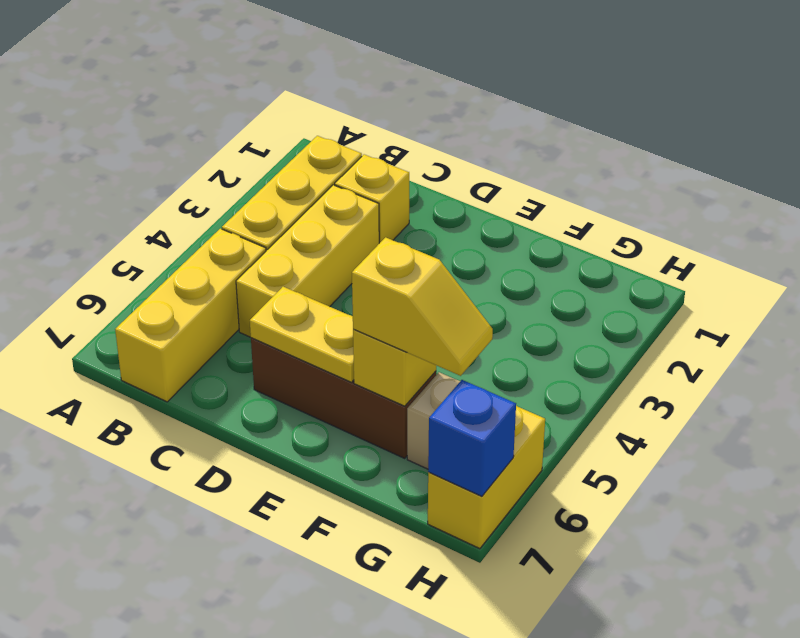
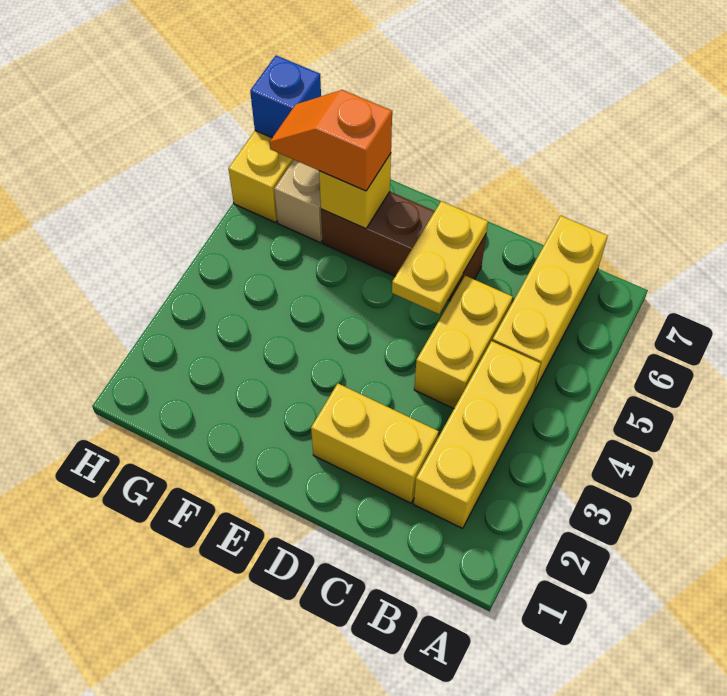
yellow brick C2 level 1 -> yellow brick C2:D2 level 1
yellow brick C3:C5 level 1 -> yellow brick C4:C5 level 1
yellow plate D6:E6 level 2 -> yellow plate D5:D6 level 2
yellow slope F6:G6 level 3 top F -> orange slope F6:G6 level 3 top F

